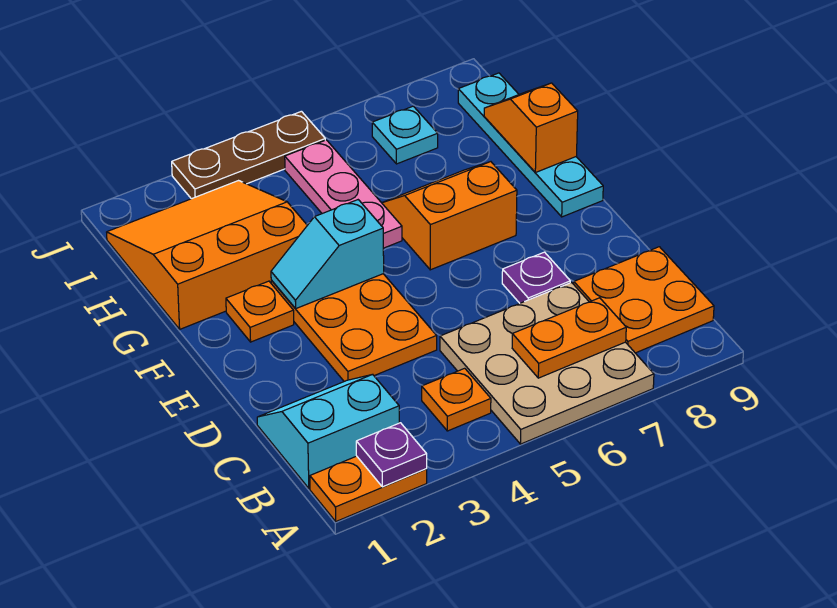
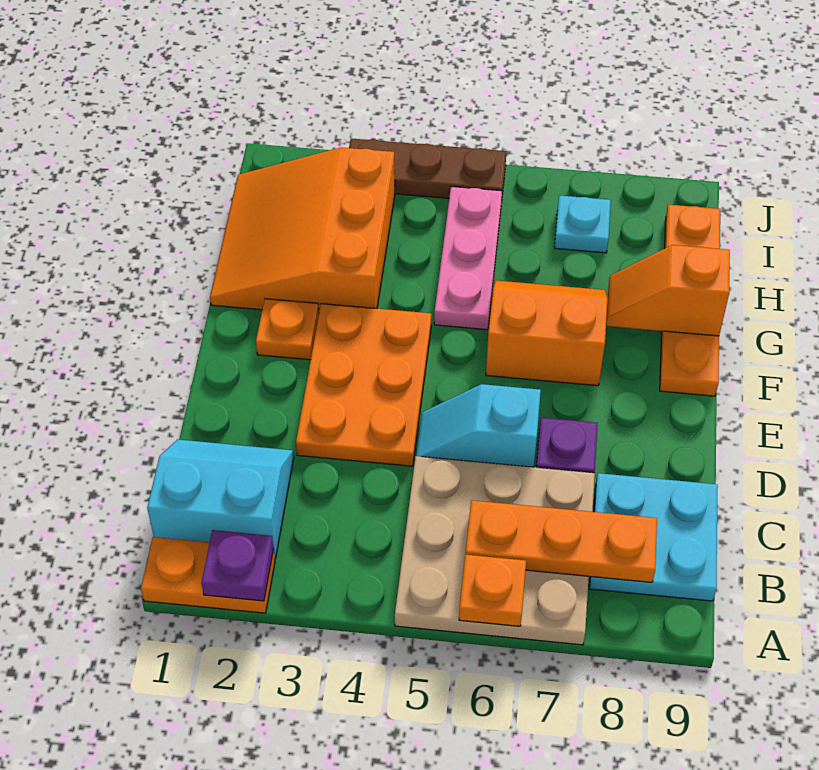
orange plate B4 level 1 -> orange plate A6 level 2
orange plate B6:B7 level 2 -> orange plate B6:B8 level 2
orange plate B8:C9 level 1 -> cyan plate B8:C9 level 1
cyan slope F3:F4 level 2 top 4 -> cyan slope D5:D6 level 1 top 6
cyan plate F9:I9 level 1 -> orange plate F9:I9 level 1
orange slope G1:I3 level 1 top G -> orange slope G1:I3 level 1 top 3
orange slope G9:H9 level 2 top G -> orange slope G8:G9 level 2 top 9

